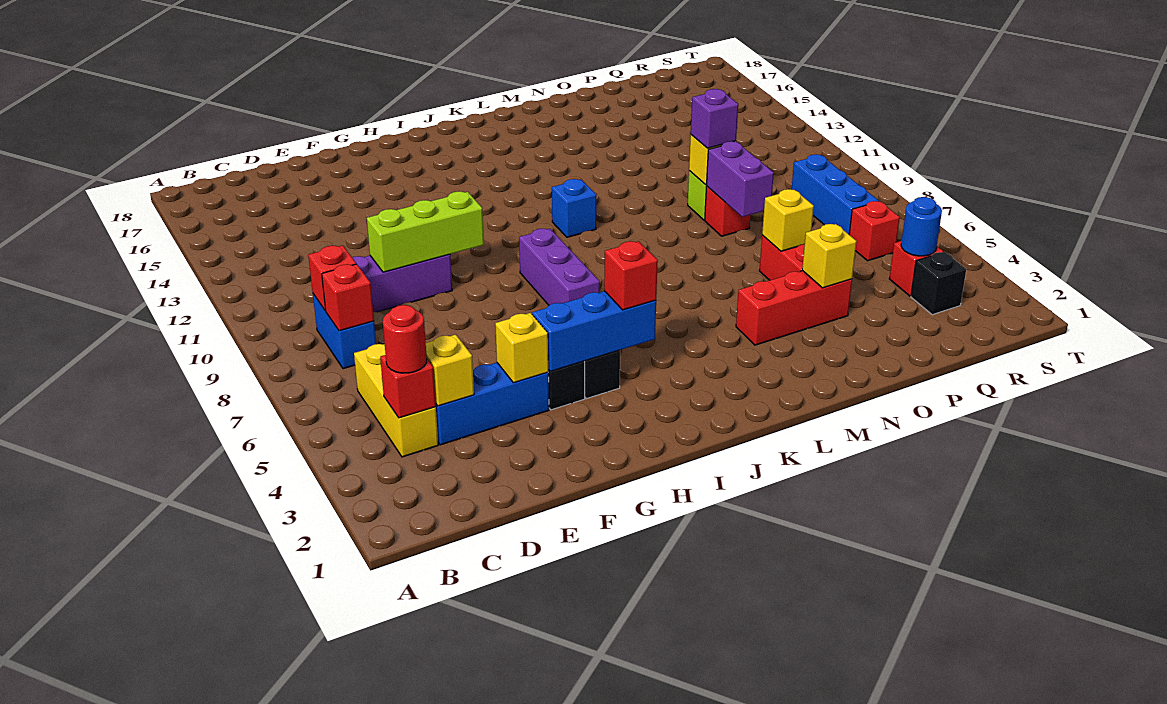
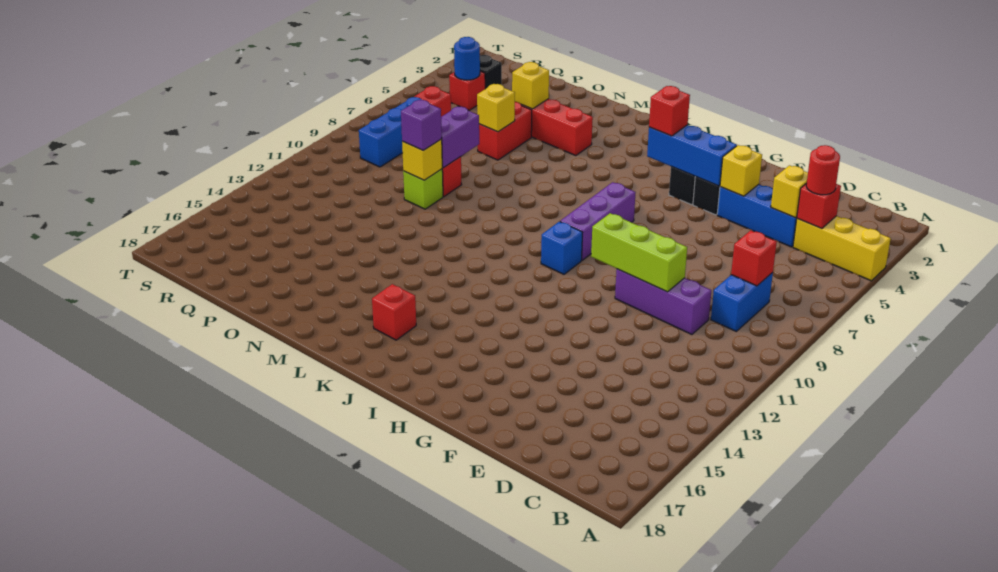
yellow brick C4:C6 level 1 -> yellow brick A4:C4 level 1
red brick C9 level 2 -> red brick K16 level 1
blue brick K11 level 1 -> blue brick I10 level 1

